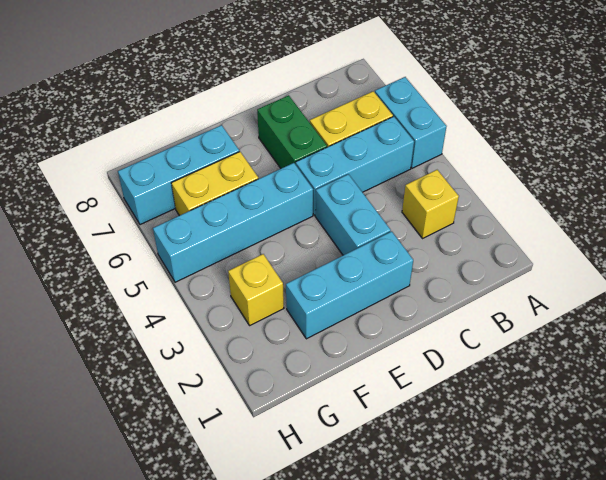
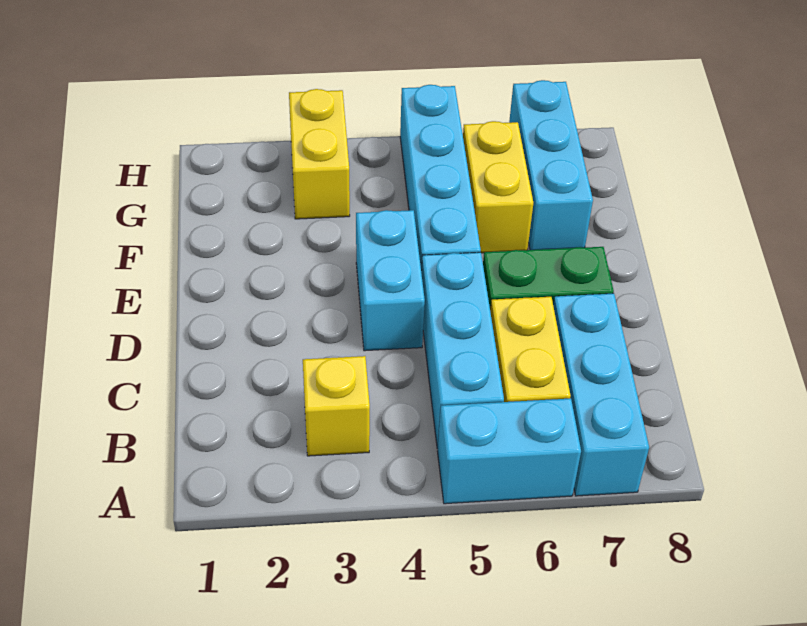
cyan brick D2:F2 level 1 -> cyan brick A7:C7 level 1
cyan brick D3:D4 level 1 -> cyan brick D4:E4 level 1
yellow brick G3 level 1 -> yellow brick G3:H3 level 1

